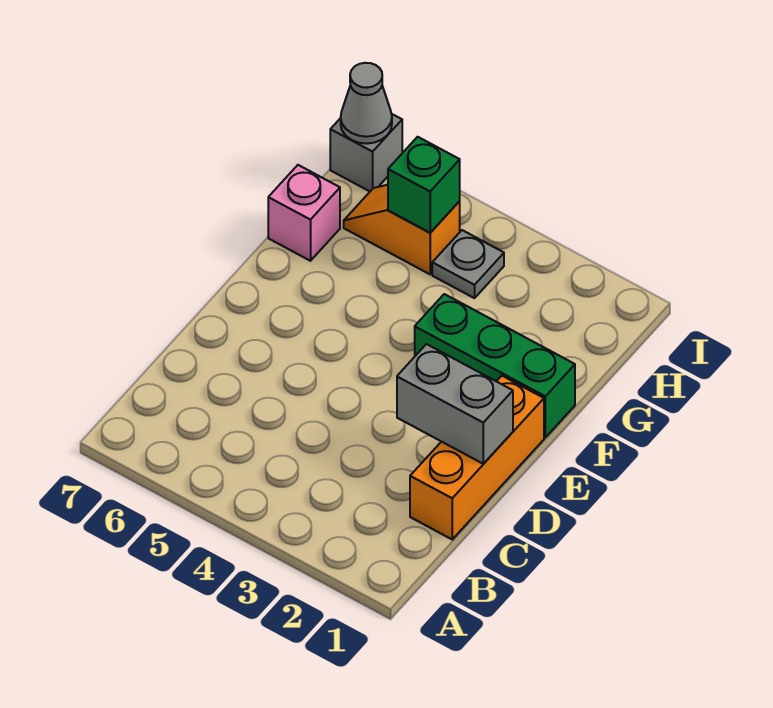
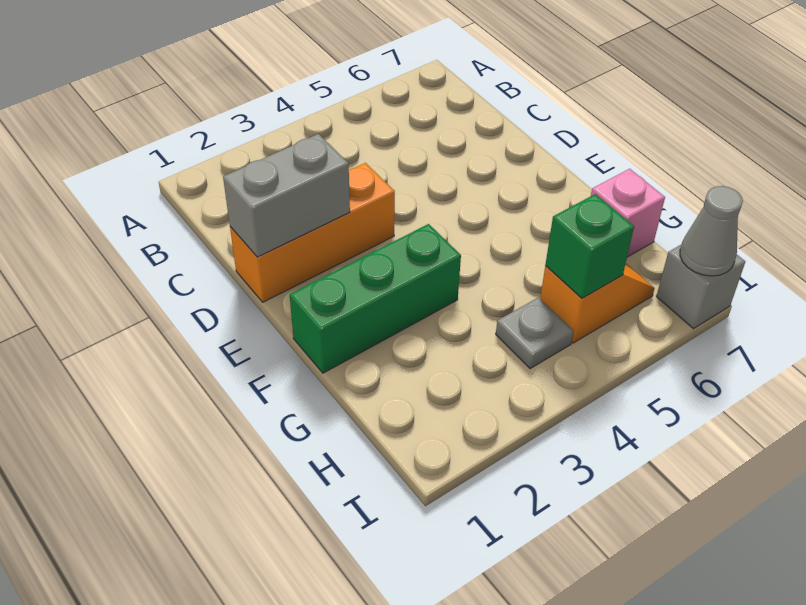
orange brick C1:E1 level 1 -> orange brick D1:D3 level 1

